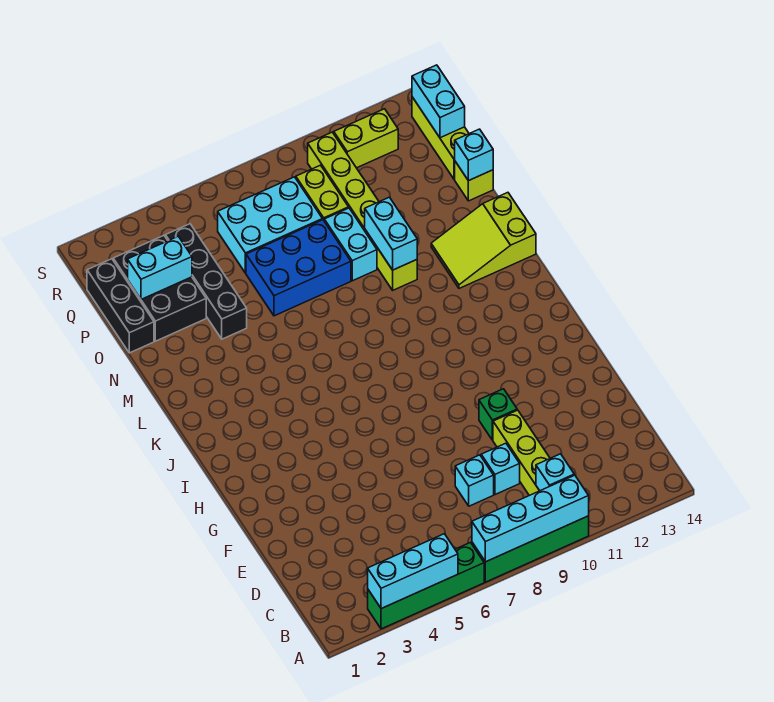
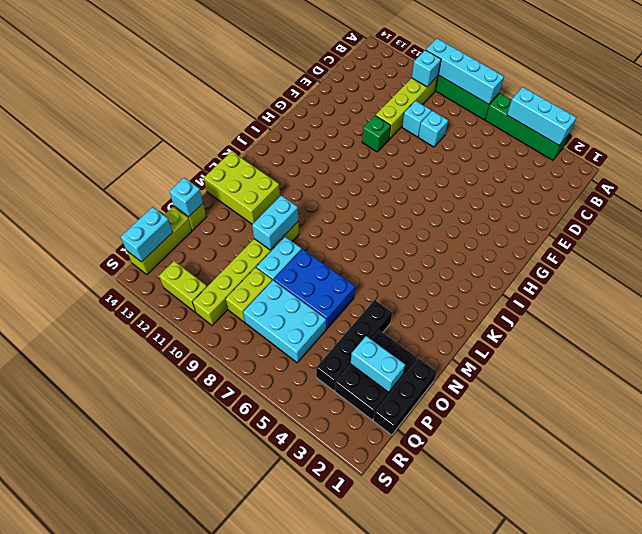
lime slope L12:M14 level 1 top 14 -> lime brick L12:M14 level 1

